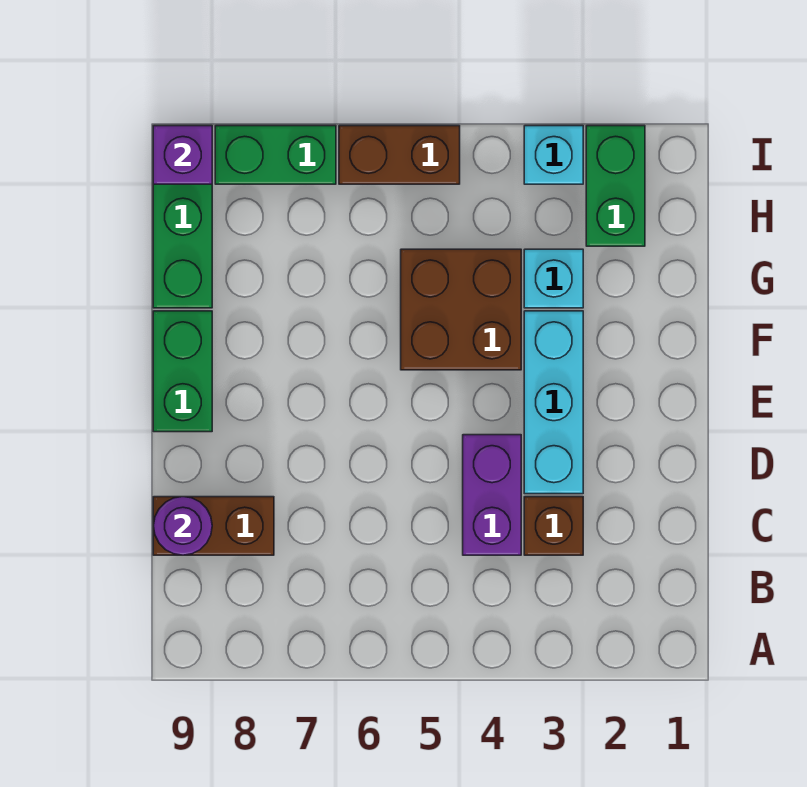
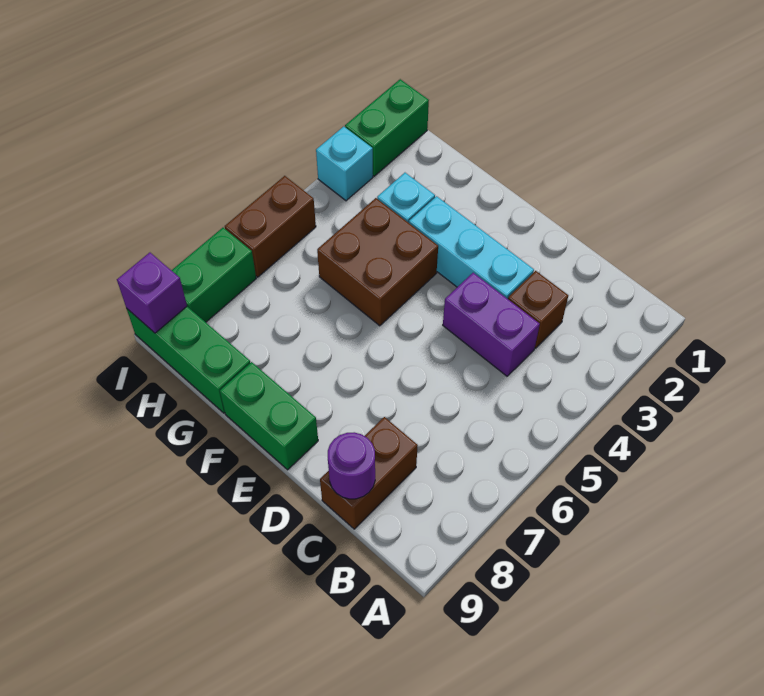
green brick H2:I2 level 1 -> green brick I1:I2 level 1

